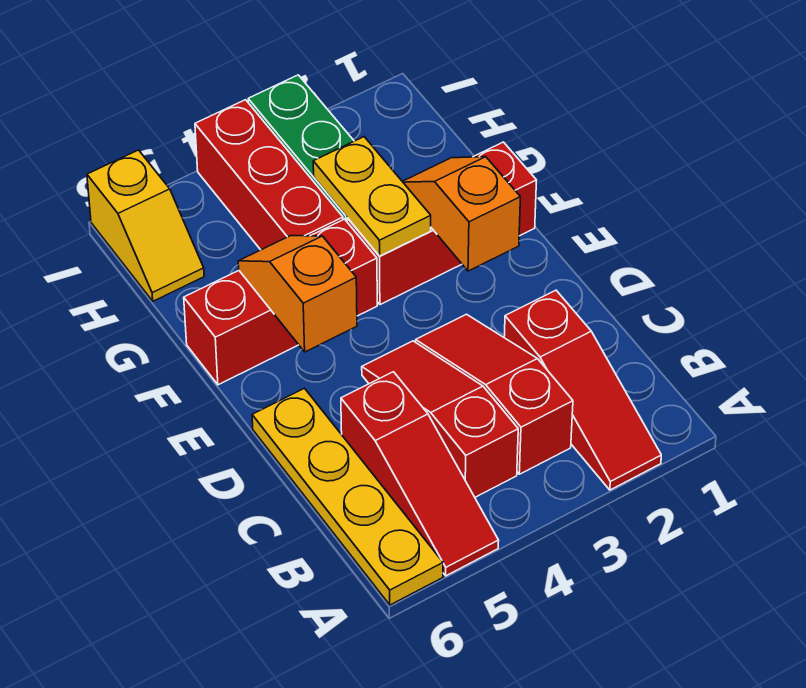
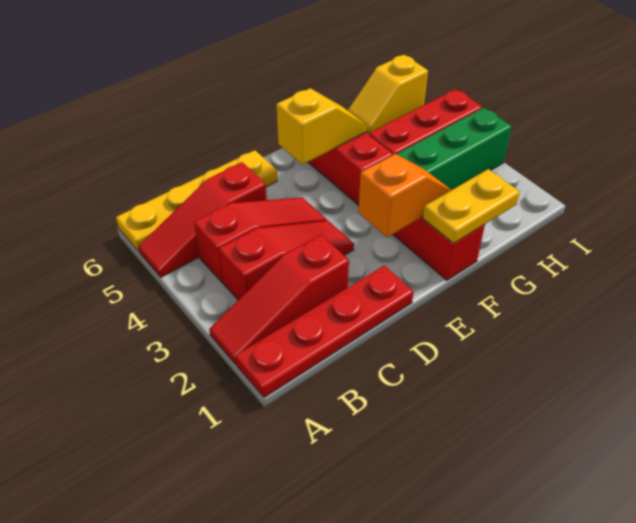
none -> red plate A1:D1 level 1
orange slope E5:F5 level 2 top E -> yellow slope E5:F5 level 2 top E
yellow plate F3:G3 level 2 -> yellow plate F1:G1 level 2

